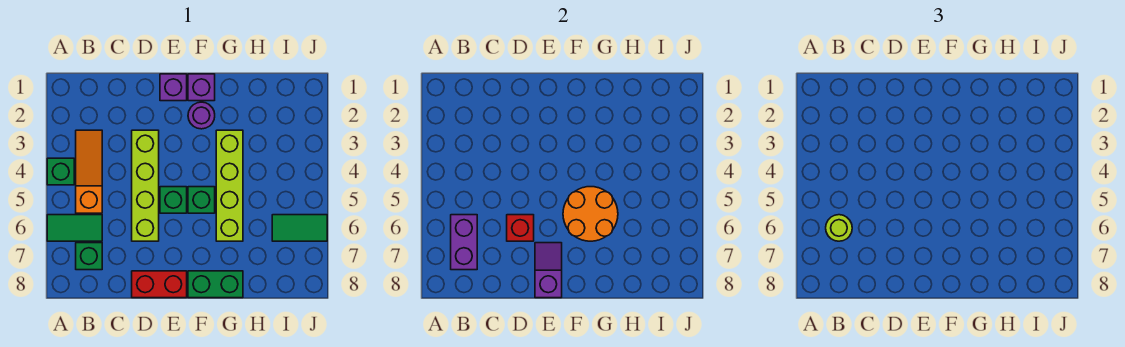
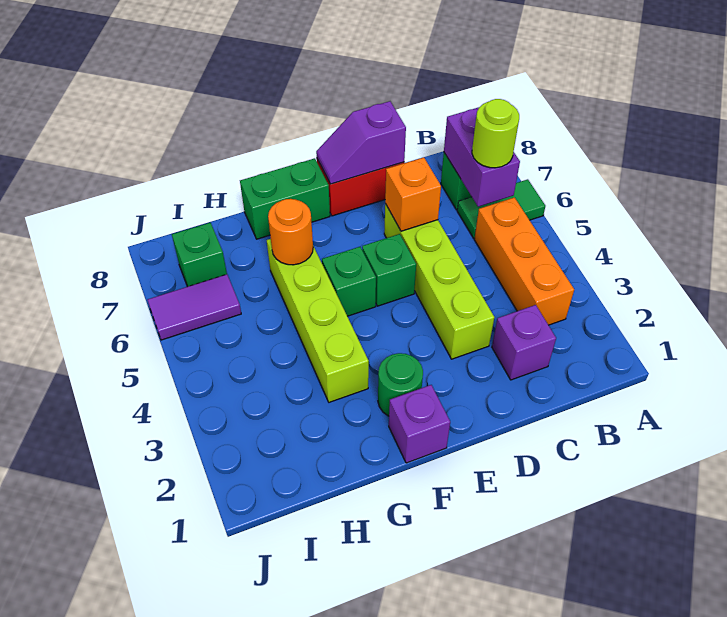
green brick A4 level 1 -> green brick I7 level 1
orange slope B3:B5 level 1 top 5 -> orange brick B3:B5 level 1
red brick D6 level 2 -> orange brick D6 level 2
purple brick E1 level 1 -> purple brick C2 level 1
purple slope E7:E8 level 2 top 8 -> purple slope D8:E8 level 2 top D
purple round brick F2 level 1 -> green round brick F2 level 1
orange round brick F5:G6 level 2 -> orange round brick G6 level 2
green tile I6:J6 level 1 -> purple tile I6:J6 level 1

